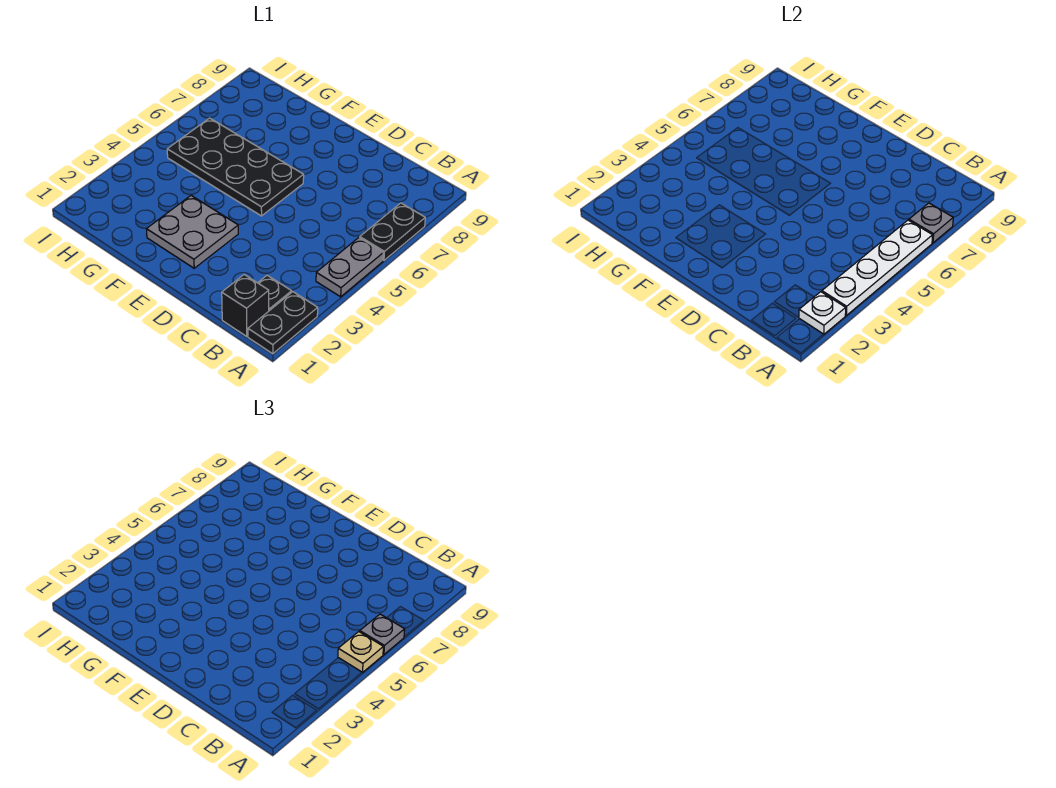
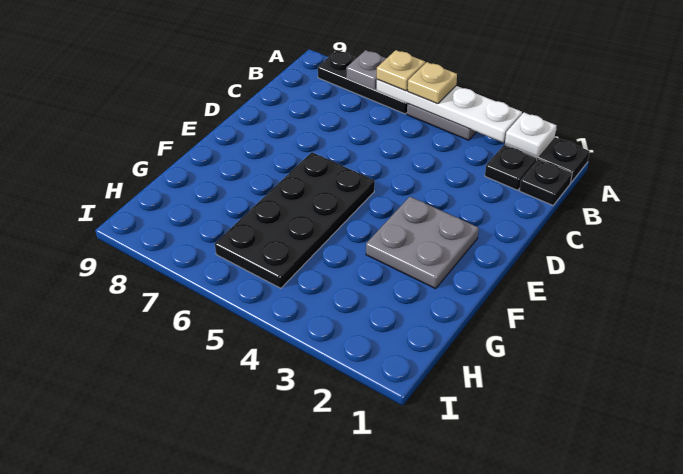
black plate A6:A7 level 1 -> black plate A6:A8 level 1
grey plate A6 level 3 -> tan plate A6 level 3
black brick B1 level 1 -> black plate B1 level 1

